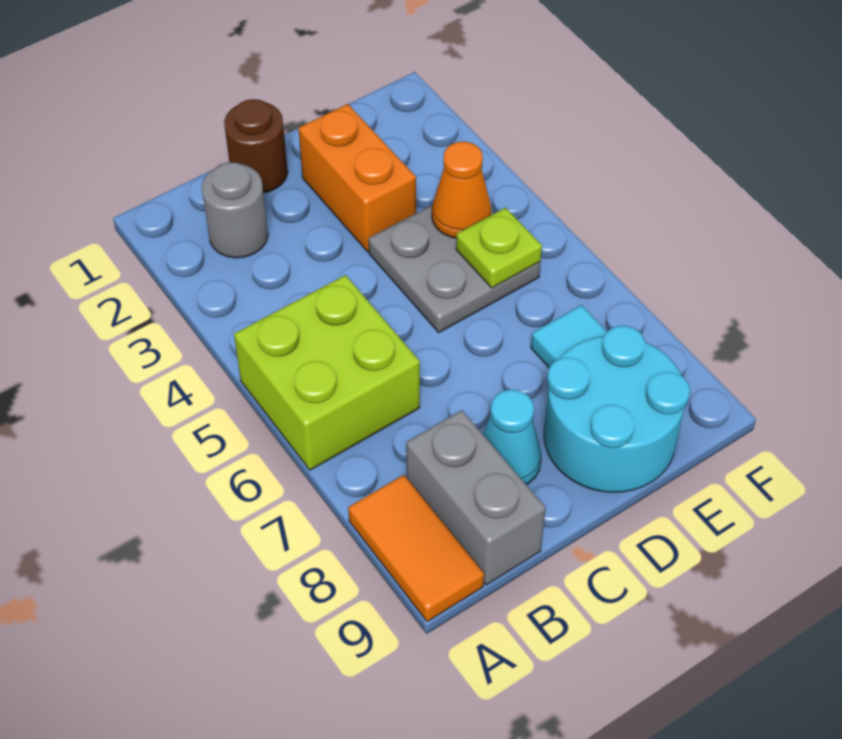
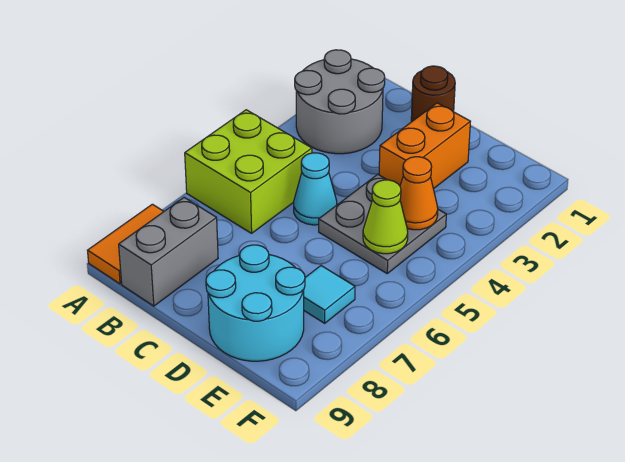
grey round brick B2 level 1 -> grey round brick A2:B3 level 1
cyan cone C8 level 1 -> cyan cone C5 level 1
lime plate E5 level 2 -> lime cone E5 level 2

